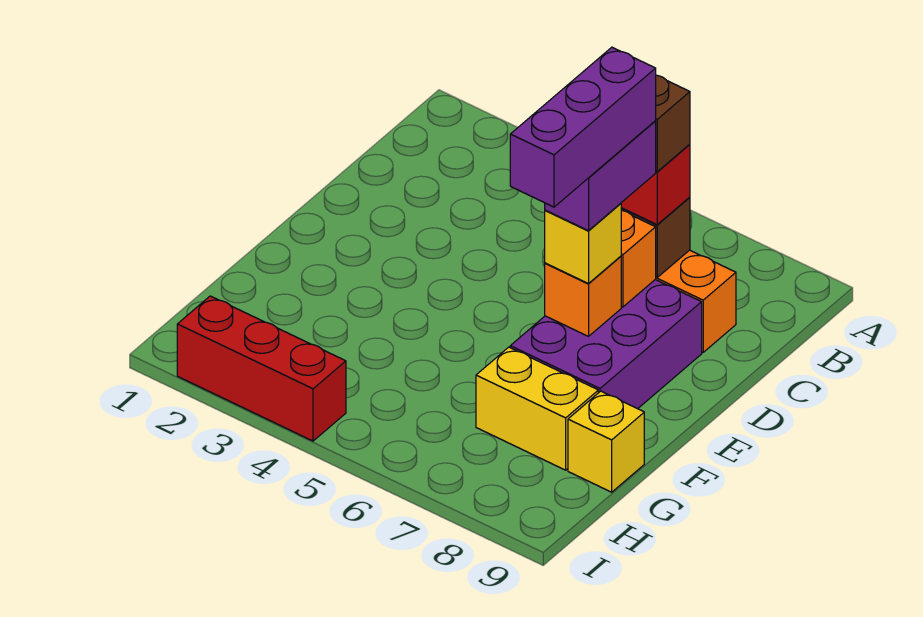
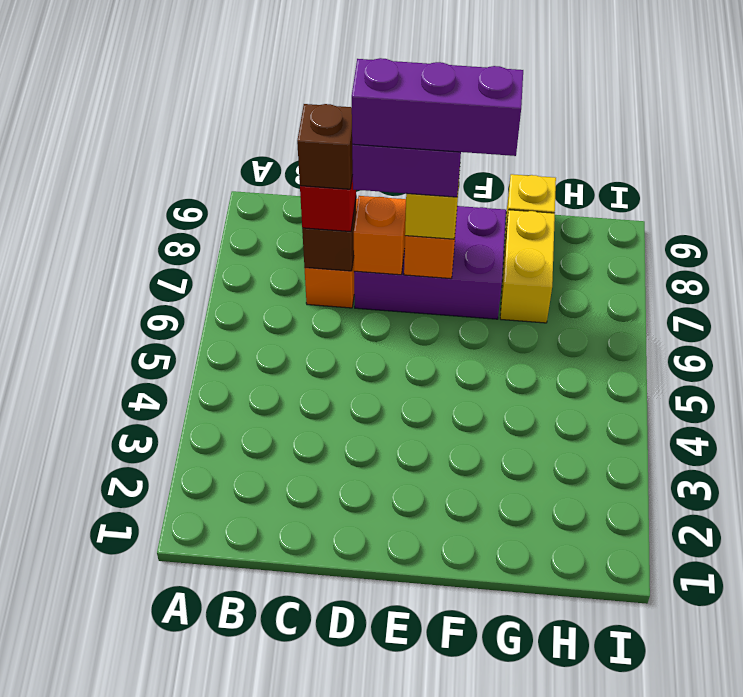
red brick I2:I4 level 1 -> none

